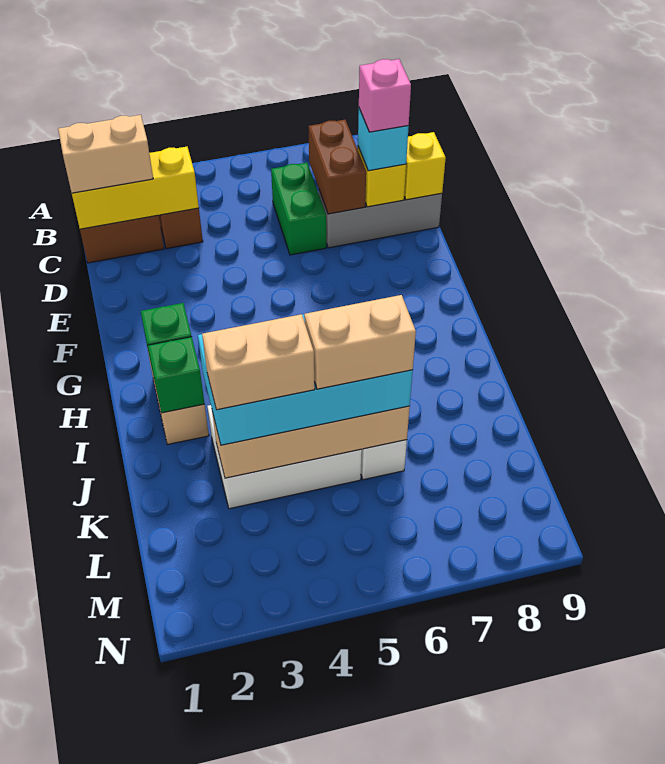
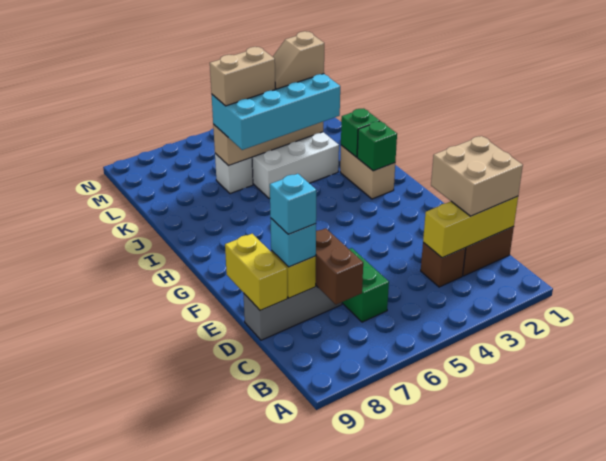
tan brick C1:C2 level 3 -> tan brick C1:D2 level 3
pink brick D8 level 4 -> cyan brick D8 level 4
yellow brick D9 level 2 -> yellow brick D9:E9 level 2
tan brick K3:K4 level 4 -> tan slope K3:K4 level 4 top 3

